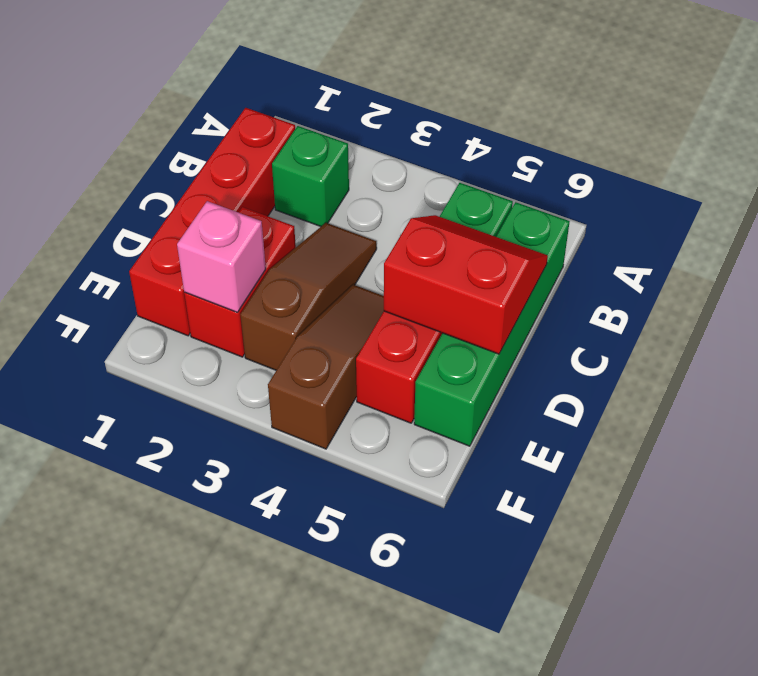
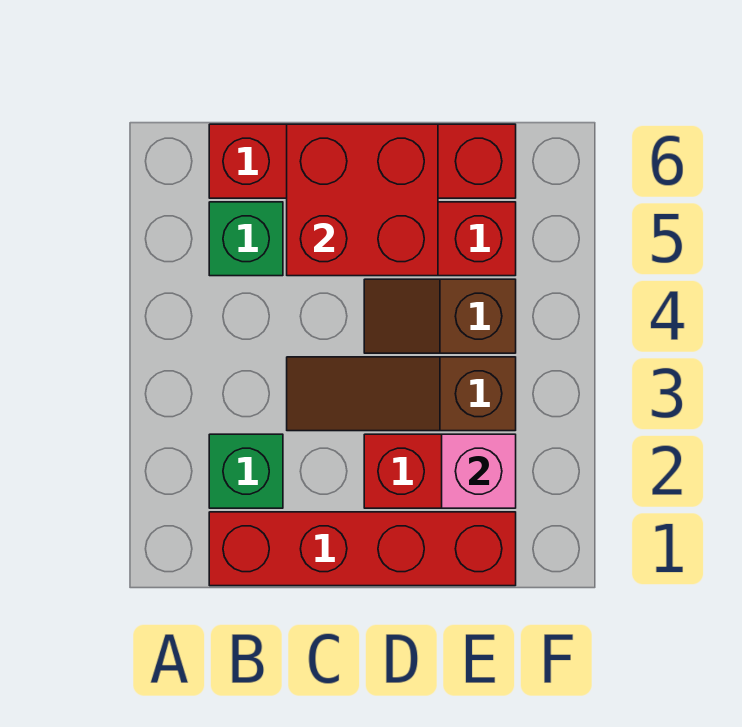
green brick B6:E6 level 1 -> red brick B6:E6 level 1
red slope C5:D6 level 2 top D -> red brick C5:D6 level 2
brown slope D4:F4 level 1 top F -> brown slope D4:E4 level 1 top E

